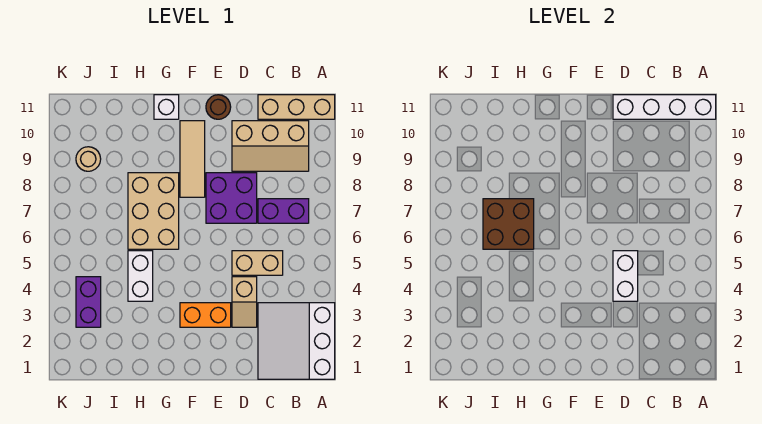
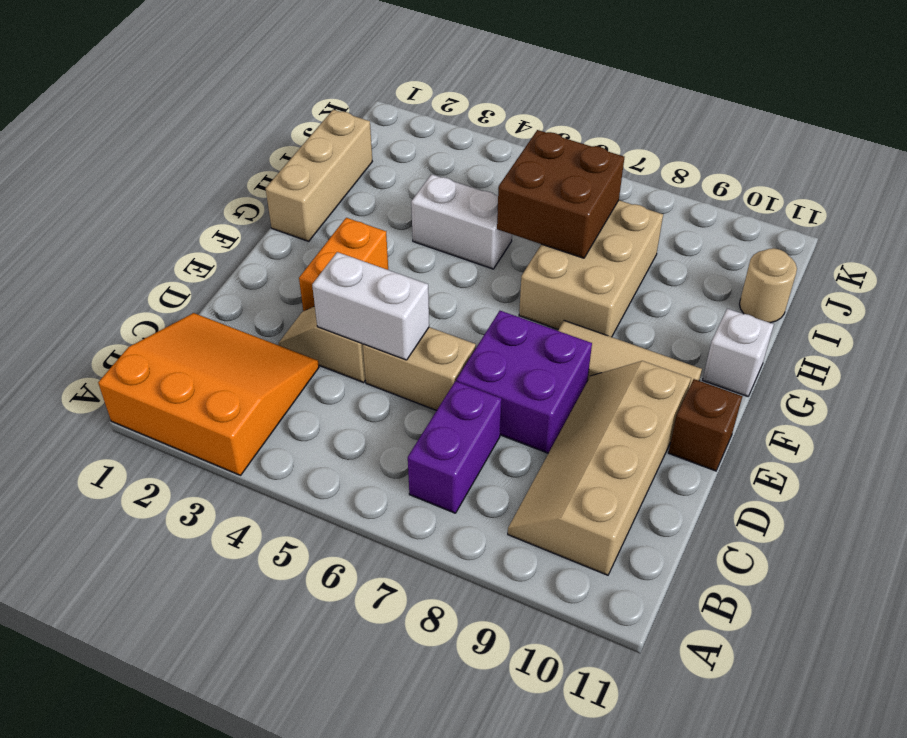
white slope A1:C3 level 1 top A -> orange slope A1:C3 level 1 top A
tan brick A11:C11 level 1 -> tan brick G1:I1 level 1
white brick A11:D11 level 2 -> none
tan slope B9:D10 level 1 top 10 -> tan slope B9:E10 level 1 top 10
tan brick C5:D5 level 1 -> tan brick D5:D6 level 1
brown round brick E11 level 1 -> brown brick E11 level 1
tan brick G6:H8 level 1 -> tan brick G7:I8 level 1
purple brick J3:J4 level 1 -> none
tan round brick J9 level 1 -> tan round brick I11 level 1

